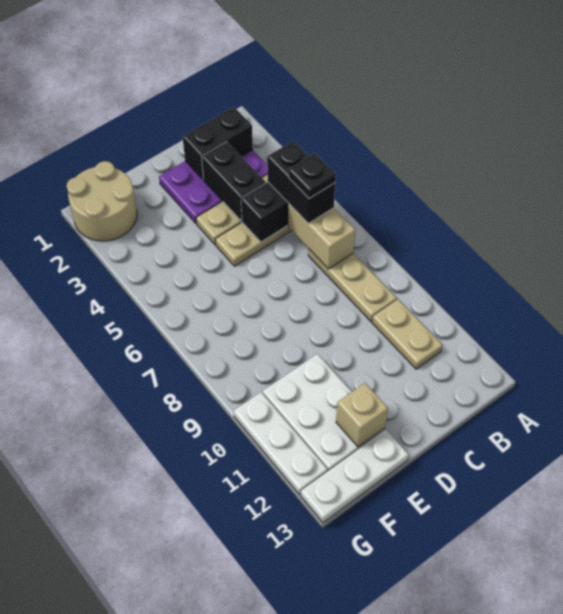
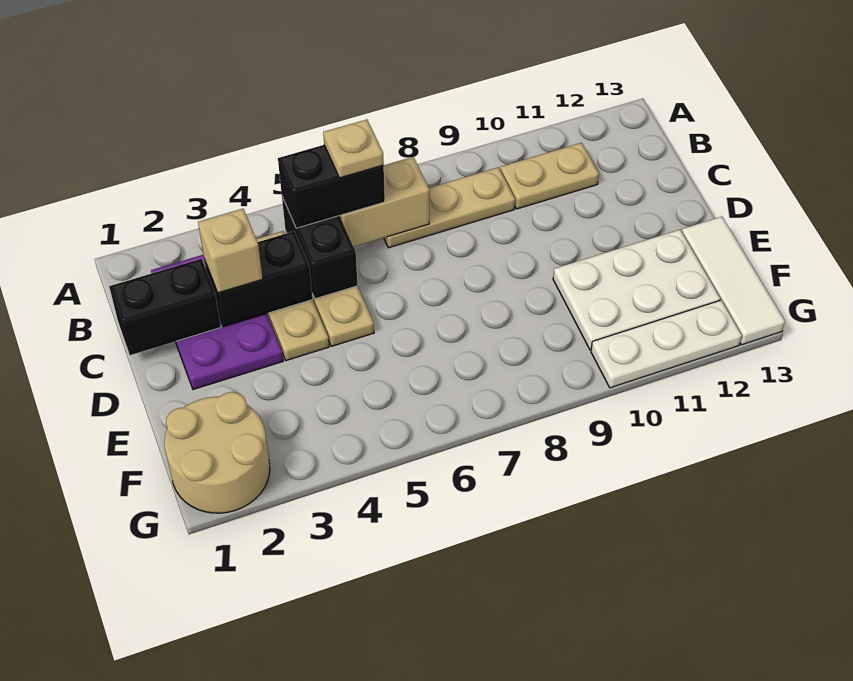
black brick B2:C2 level 2 -> black brick C1:C2 level 2
black plate B6 level 4 -> tan plate B6 level 4
tan brick E12 level 2 -> tan brick C3 level 3
white plate E13:G13 level 1 -> white tile E13:G13 level 1

